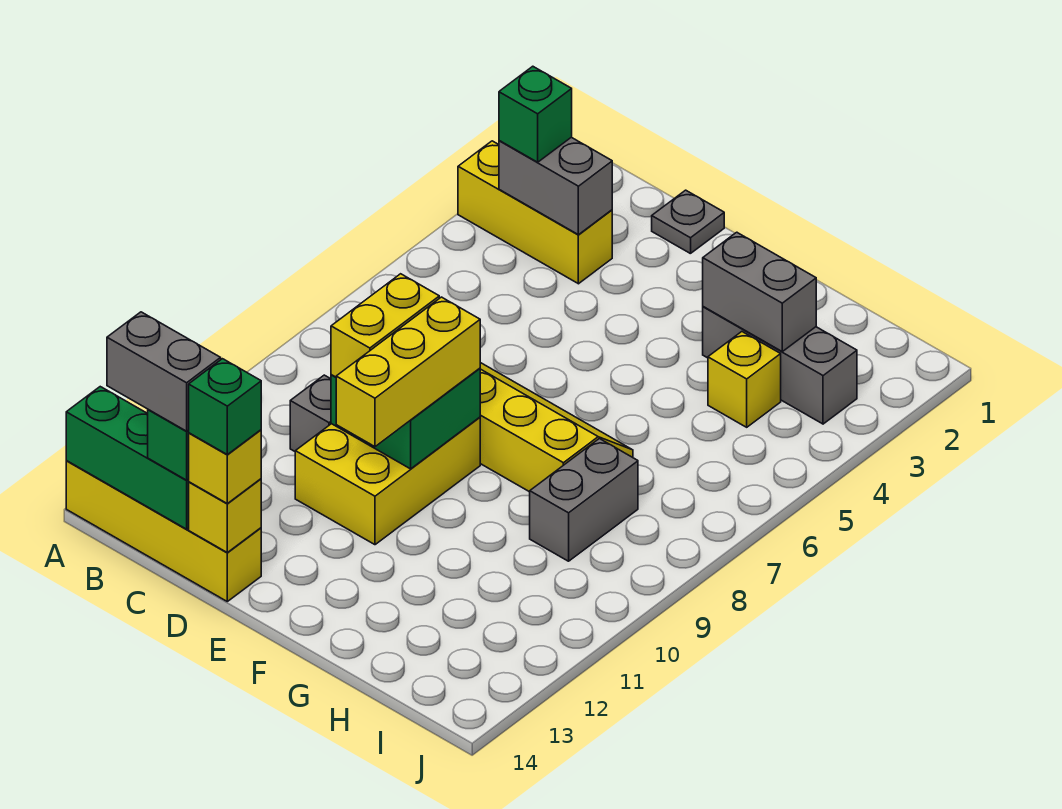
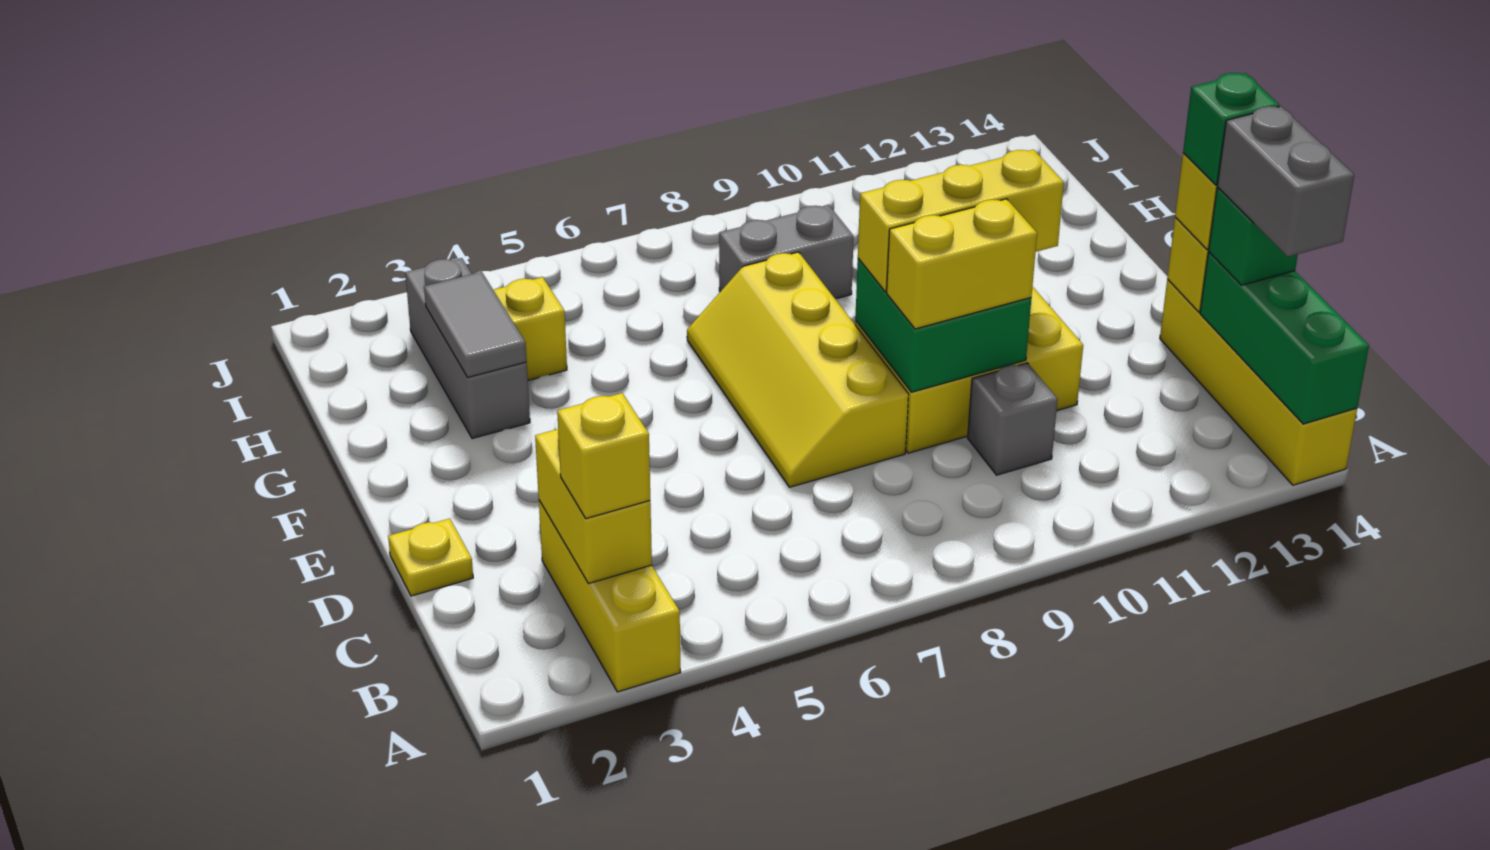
grey brick B3:C3 level 2 -> yellow brick B3:C3 level 2
green brick B3 level 3 -> yellow brick B3 level 3
grey plate D1 level 1 -> yellow plate D1 level 1
grey brick G3:H3 level 2 -> grey tile G3:H3 level 2

